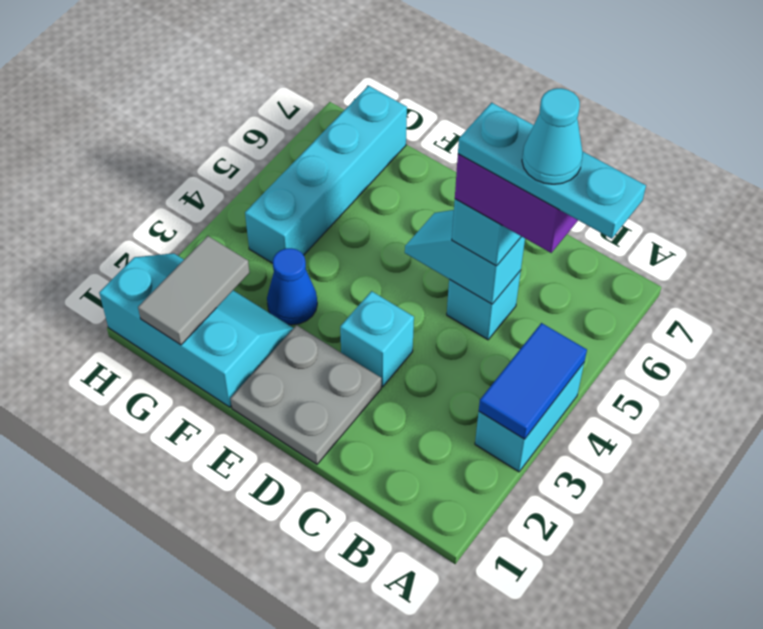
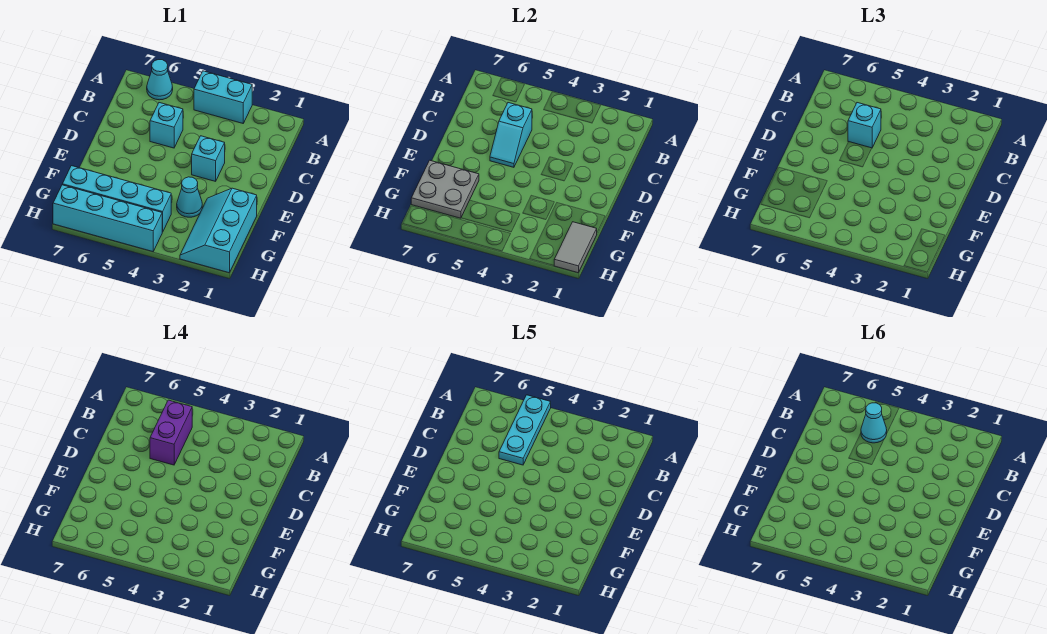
blue tile A3:A4 level 2 -> none
none -> cyan cone A6 level 1
grey plate D1:E2 level 1 -> grey plate F6:G7 level 2
blue cone F3 level 1 -> cyan cone F3 level 1
grey tile G1:G2 level 2 -> grey tile G1:H1 level 2
none -> cyan brick H4:H7 level 1

